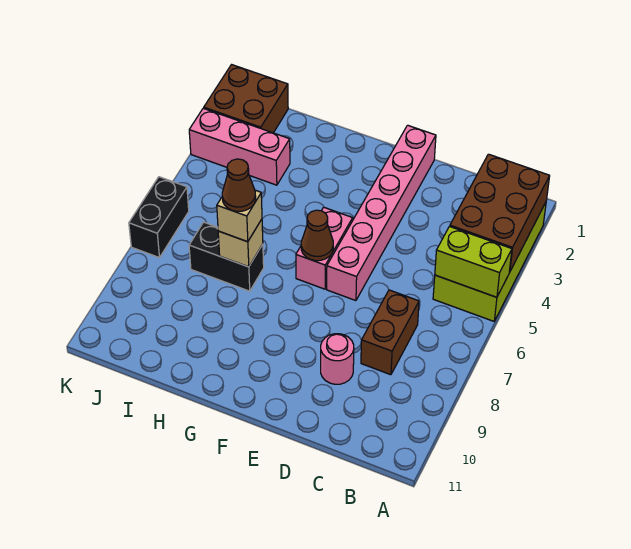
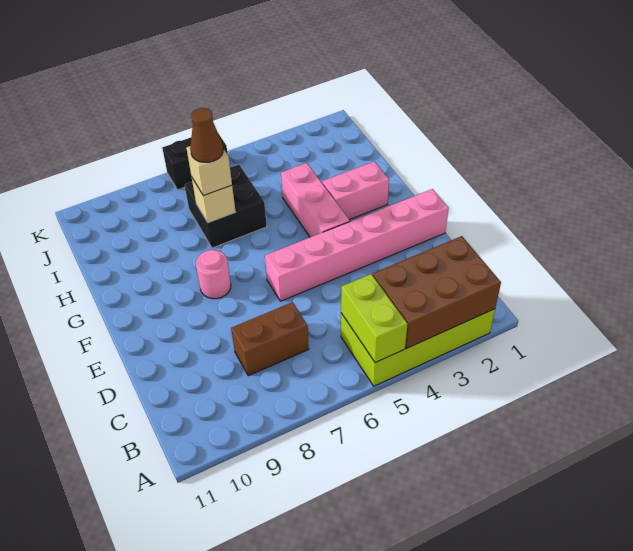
pink round brick D9 level 1 -> pink round brick F8 level 1
pink brick F5:F6 level 1 -> pink brick G2:G3 level 1
brown cone F6 level 2 -> none
black brick H7:I7 level 1 -> black brick H6:I7 level 1
pink brick I3:K3 level 1 -> pink brick F4:H4 level 1
brown brick J1:K2 level 1 -> none

